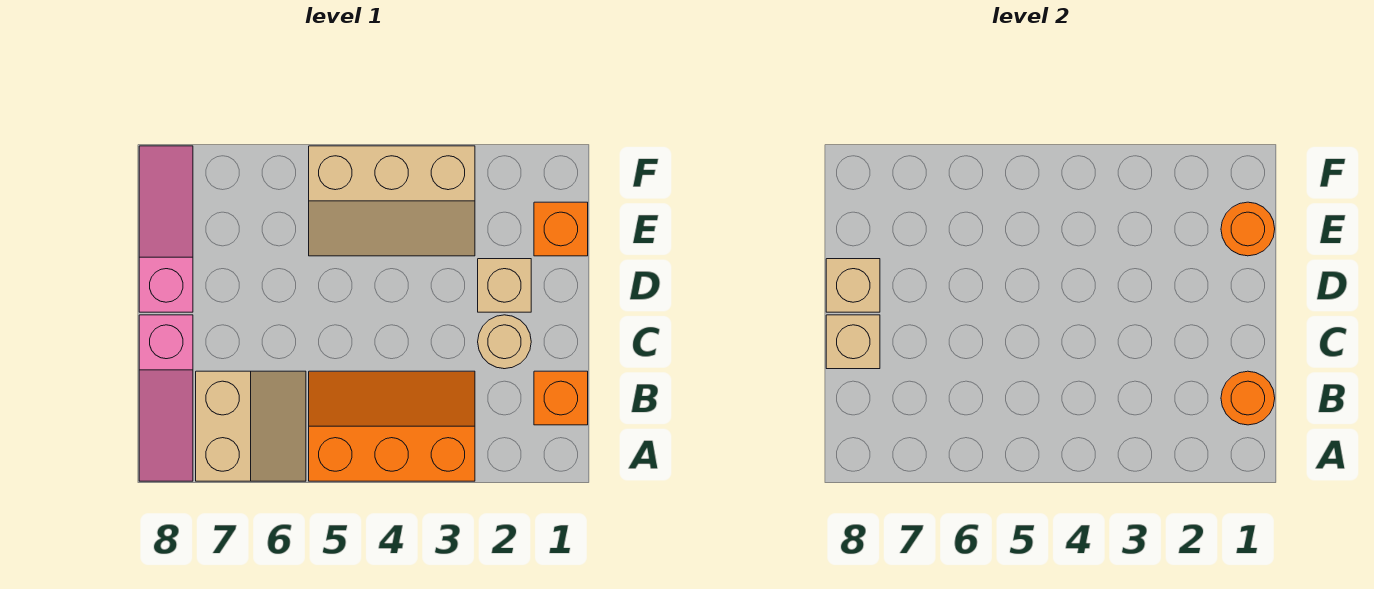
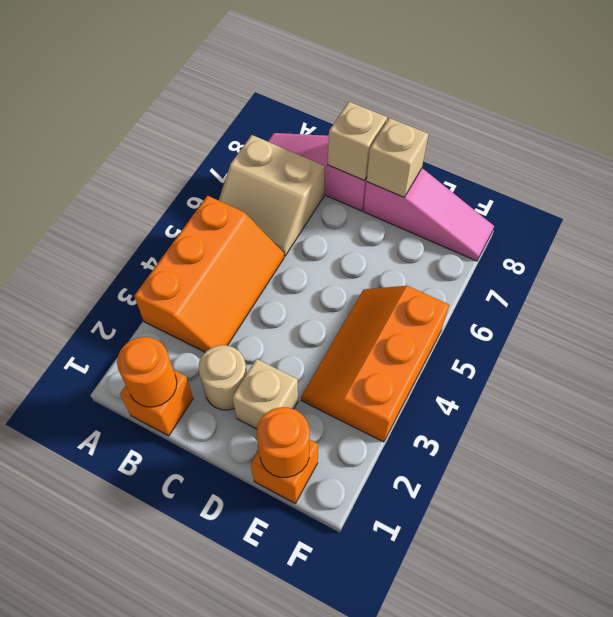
tan slope E3:F5 level 1 top F -> orange slope E3:F5 level 1 top F

